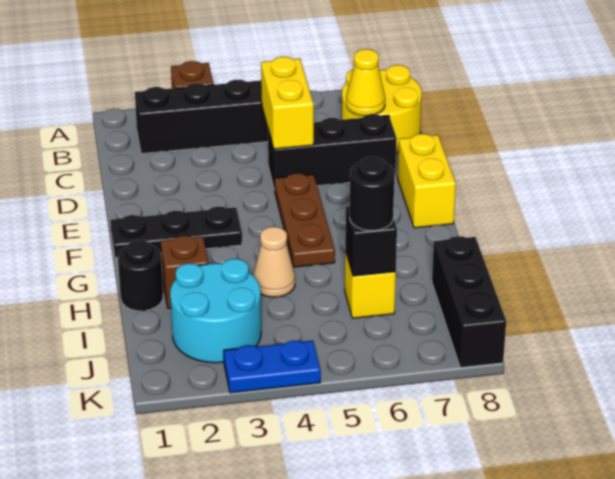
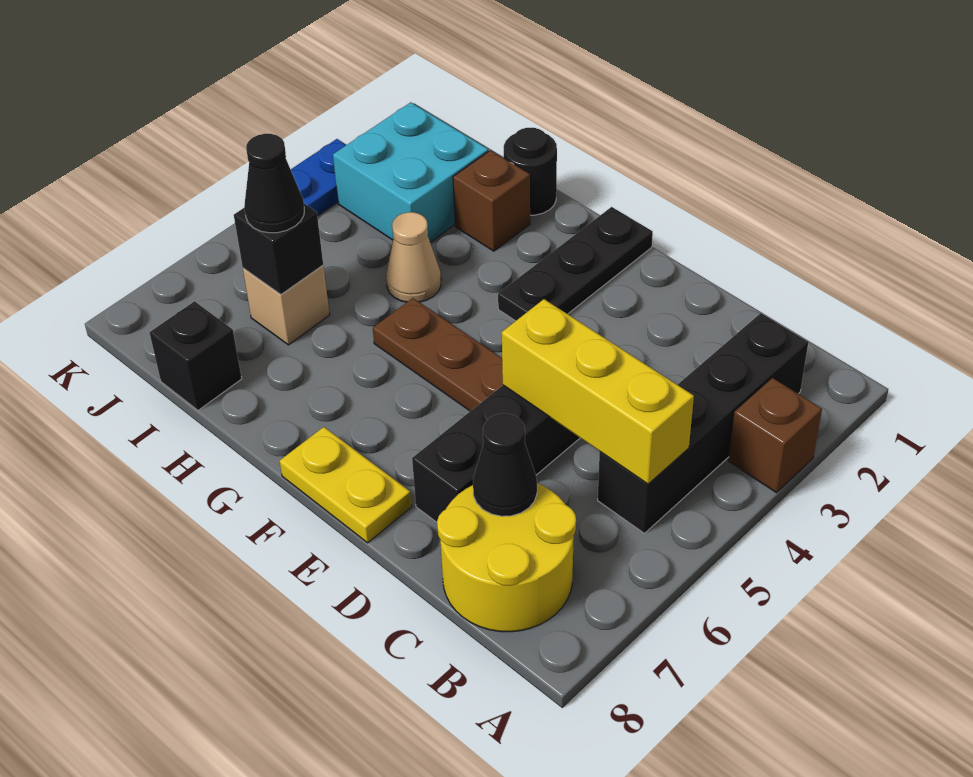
yellow brick C5:D5 level 2 -> yellow brick B5:D5 level 2
yellow cone C7 level 2 -> black cone C7 level 2
yellow brick E8:F8 level 1 -> yellow plate E8:F8 level 1
cyan round brick I2:J3 level 1 -> cyan brick I2:J3 level 1
yellow brick I6 level 1 -> tan brick I6 level 1
black round brick I6 level 3 -> black cone I6 level 3
black brick I8:K8 level 1 -> black brick I8 level 1

